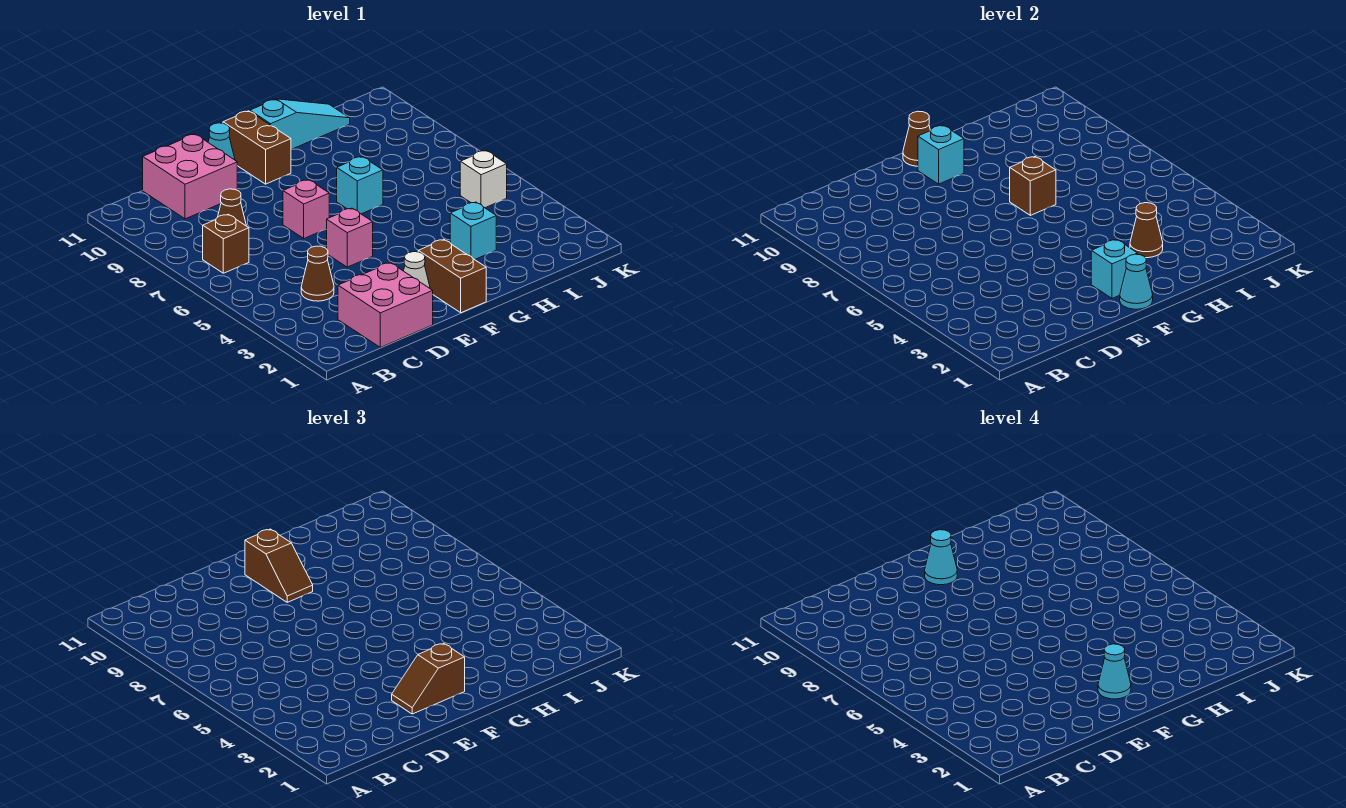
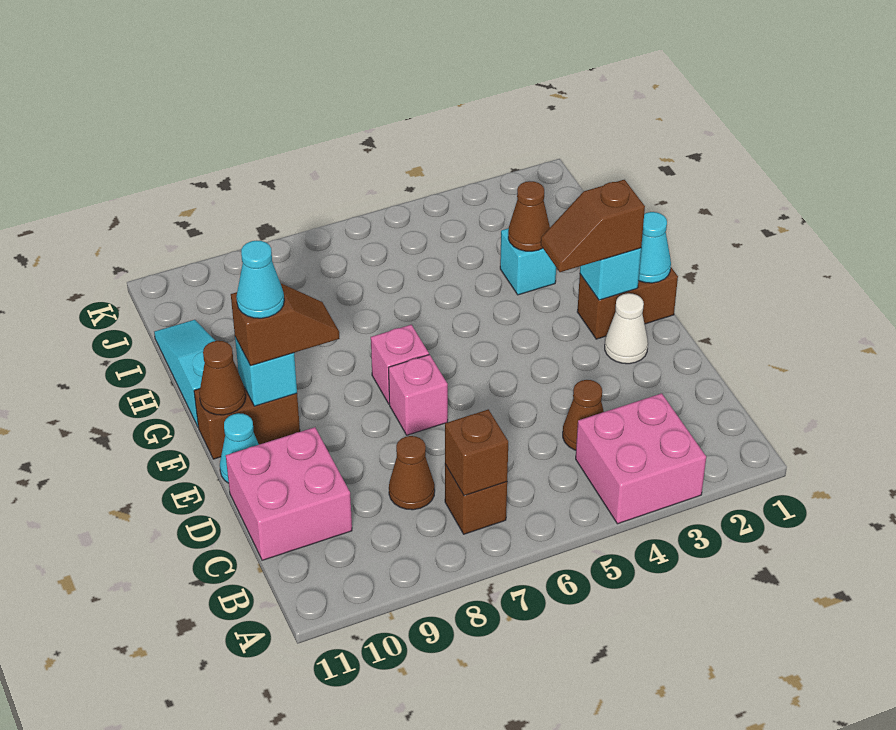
pink brick C1:D2 level 1 -> pink brick A3:B4 level 1
brown slope E2:F2 level 3 top F -> brown slope F2:F3 level 3 top 2
pink brick E5 level 1 -> pink brick F7 level 1
cyan cone F2 level 4 -> none
cyan brick G7 level 1 -> none
brown brick G7 level 2 -> brown brick B7 level 2
white brick J5 level 1 -> none

